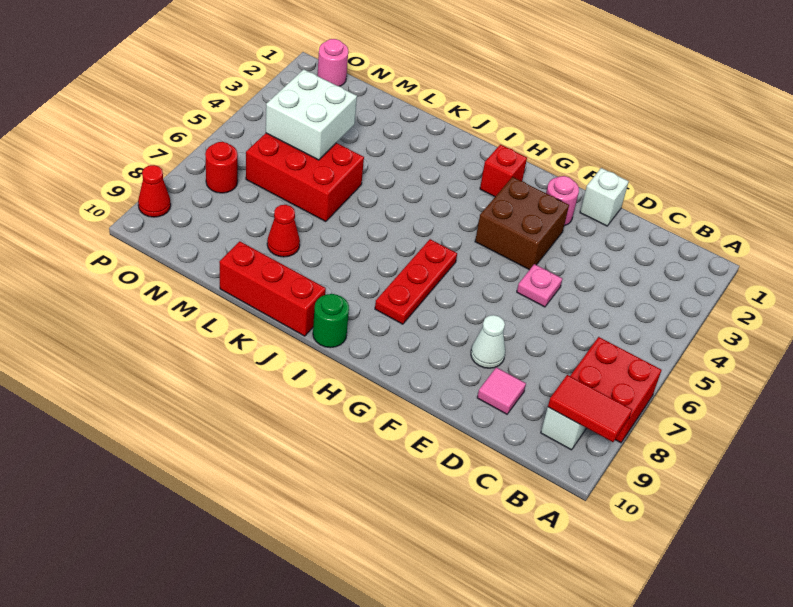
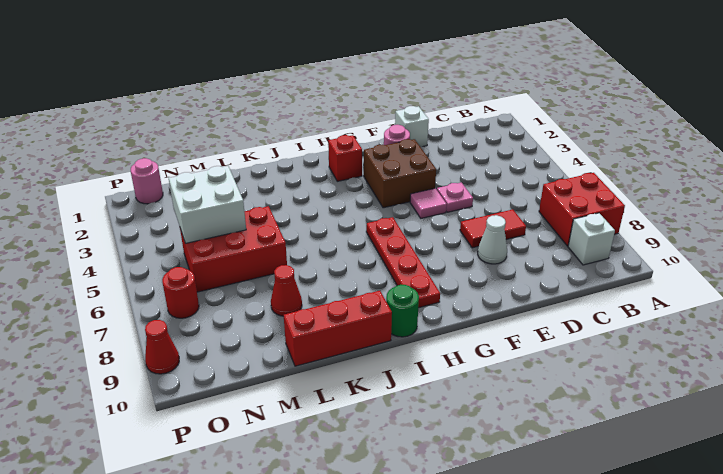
red tile A9:B9 level 2 -> red tile D7:E7 level 1
pink tile D9 level 1 -> pink tile F5 level 1
red plate H6:H8 level 1 -> red plate H6:H9 level 1

